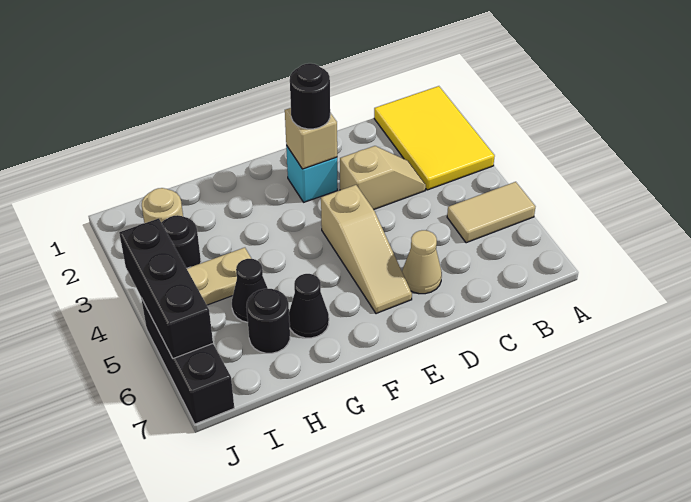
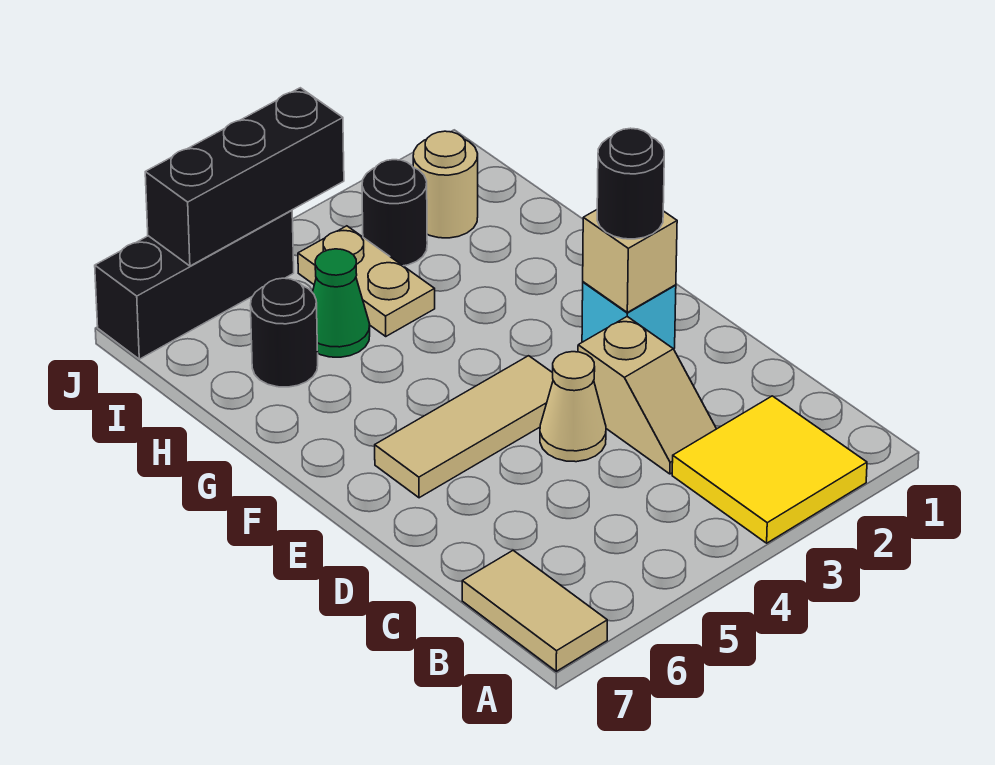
yellow tile A1:B3 level 1 -> yellow tile A2:B3 level 1
tan tile A5:B5 level 1 -> tan tile A7:B7 level 1
tan cone D6 level 1 -> tan cone D4 level 1
tan slope E4:E6 level 1 top 4 -> tan tile E4:E6 level 1
black cone G6 level 1 -> none
black cone H5 level 1 -> green cone H5 level 1

